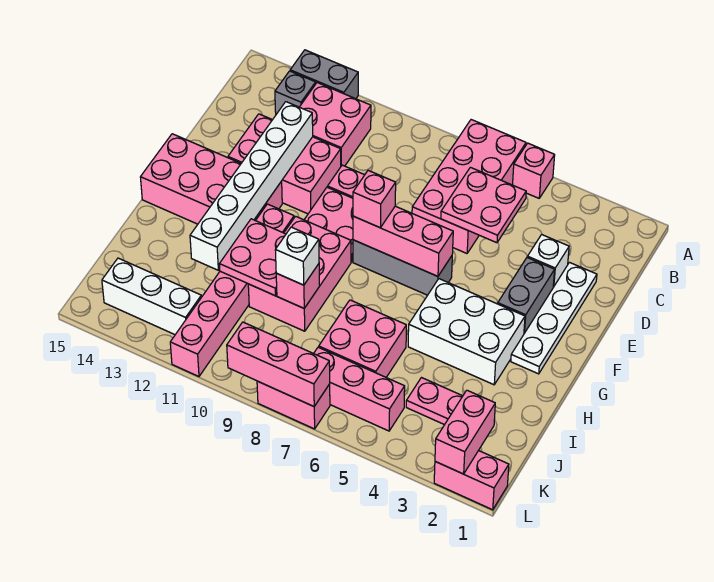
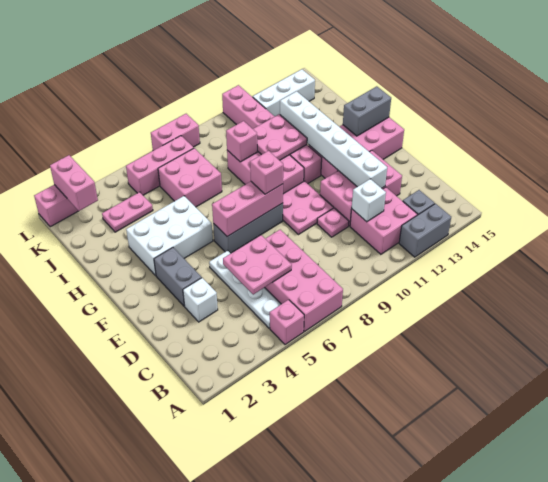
white plate D2:G2 level 1 -> white plate B5:E5 level 1
none -> grey brick G14:G15 level 2
white brick I9 level 3 -> white brick C11 level 2
pink brick L7:L9 level 2 -> none

